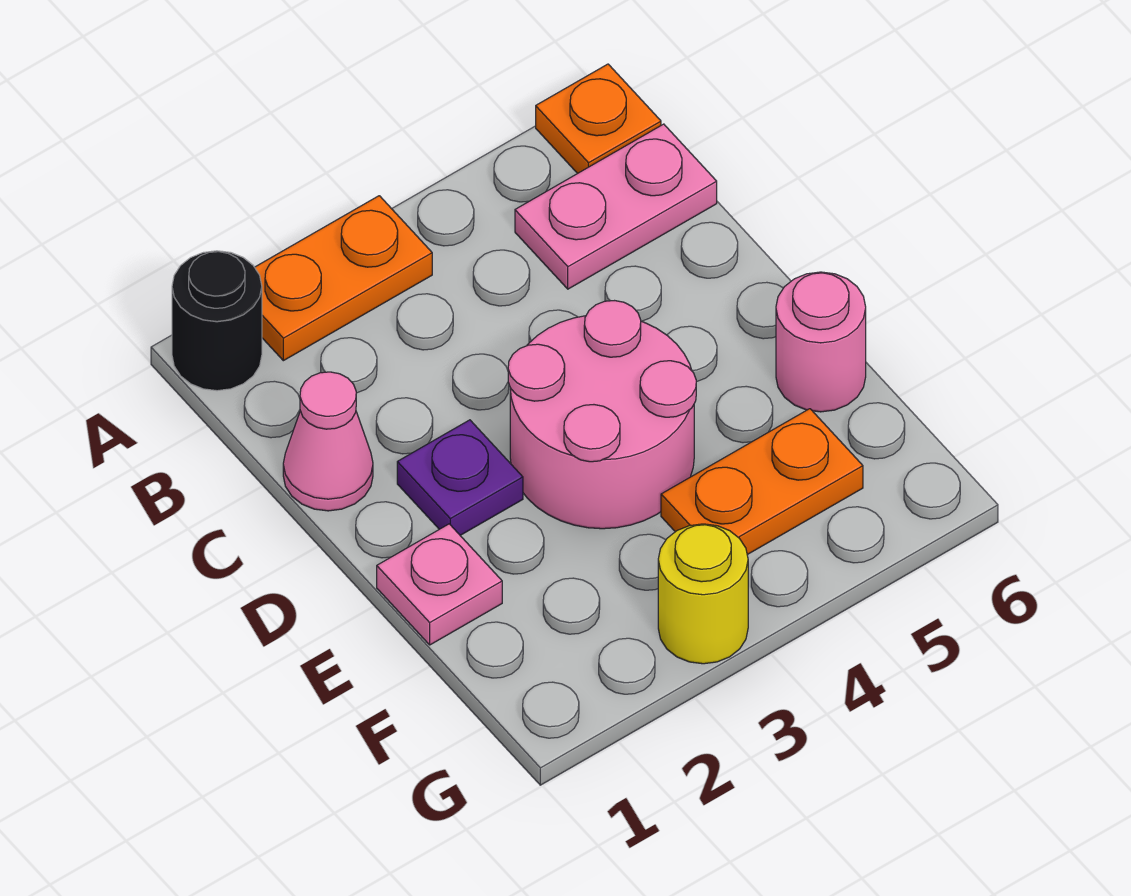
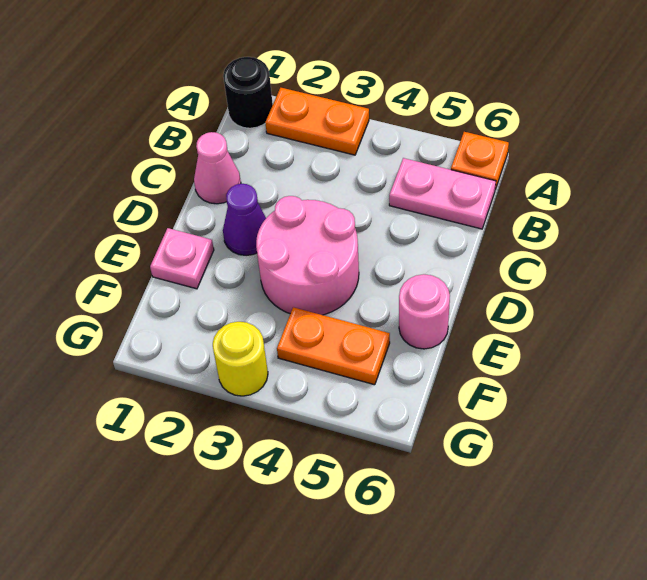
purple plate D2 level 1 -> purple cone D2 level 1

